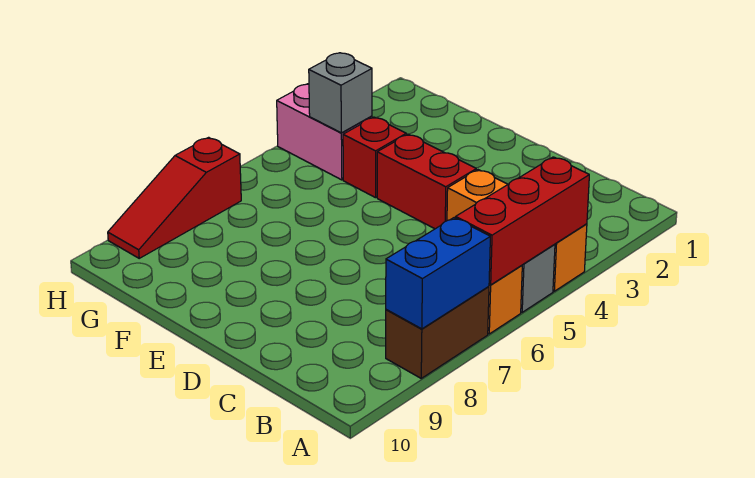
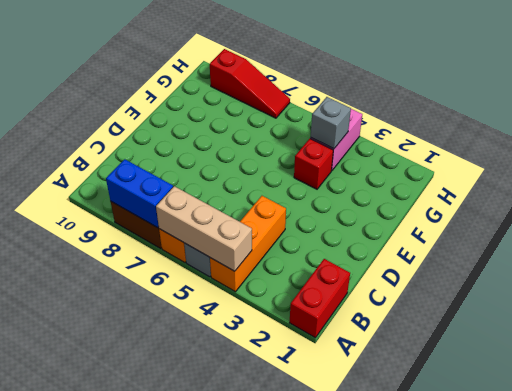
red brick A4:A6 level 2 -> tan brick A4:A6 level 2
red brick D4:E4 level 1 -> red brick A1:B1 level 1
red slope H7:H9 level 1 top 7 -> red slope H7:H9 level 1 top 9

